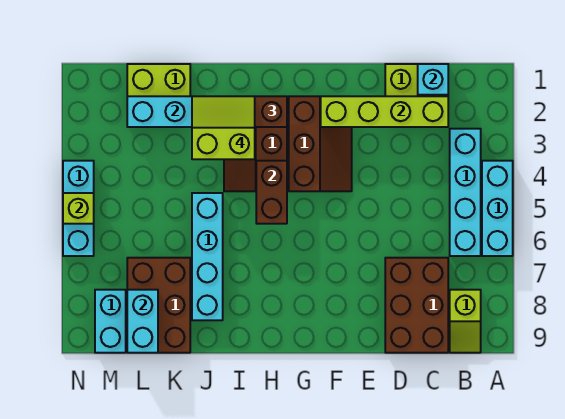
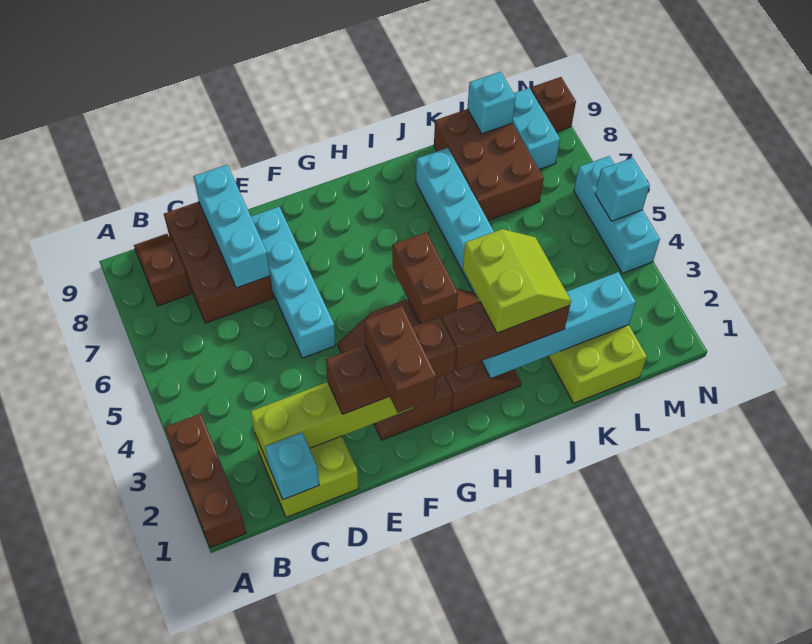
none -> brown brick A1:A3 level 1
cyan brick A4:A6 level 1 -> cyan brick D7:D9 level 2
cyan brick B3:B6 level 1 -> cyan brick E5:E8 level 1
lime slope B8:B9 level 1 top 8 -> brown slope B8:B9 level 1 top 8
none -> brown brick E2:G2 level 3
none -> brown brick F1:F2 level 4
lime slope I2:J3 level 4 top 3 -> lime slope I2:J3 level 4 top I
cyan brick L8:L9 level 2 -> cyan brick L9 level 2
lime brick N5 level 2 -> cyan brick N5 level 2
none -> brown brick N9 level 1

